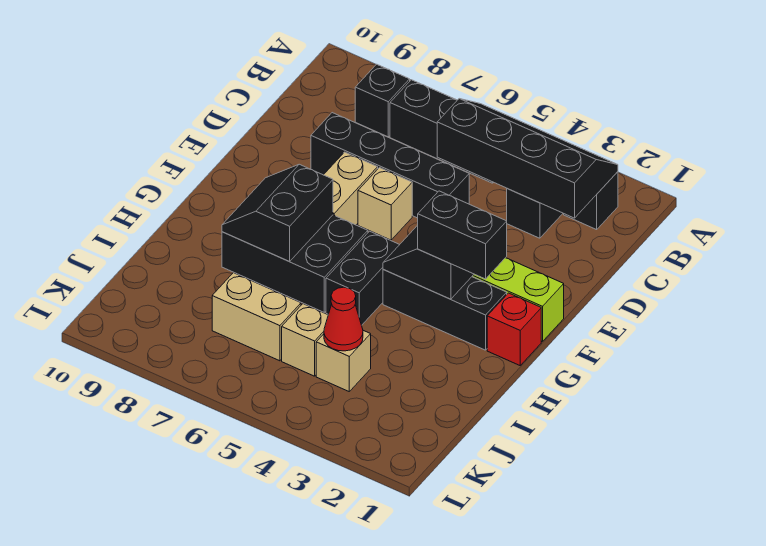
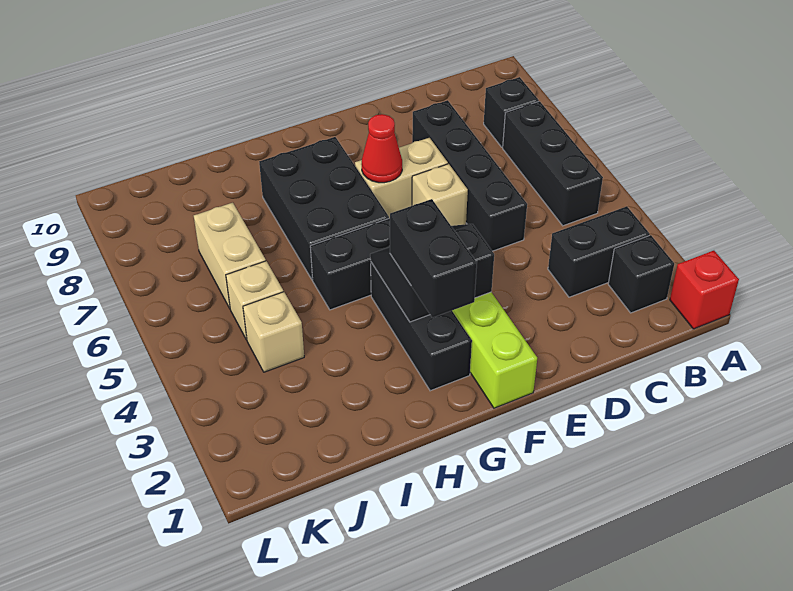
black slope B2:C5 level 2 top C -> none
red brick G1 level 1 -> red brick A1 level 1
black slope G7:H8 level 2 top 7 -> none
red cone J4 level 2 -> red cone F7 level 2

